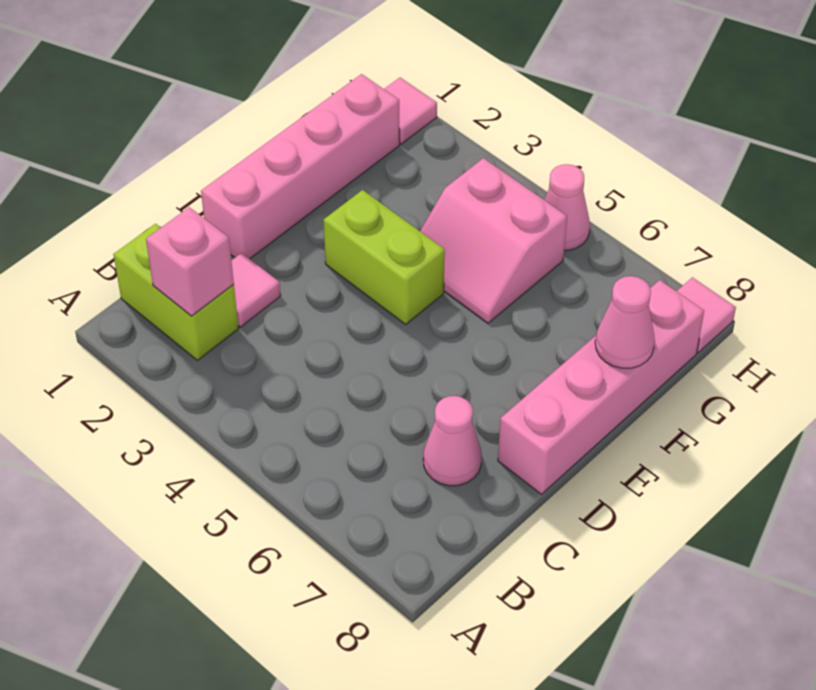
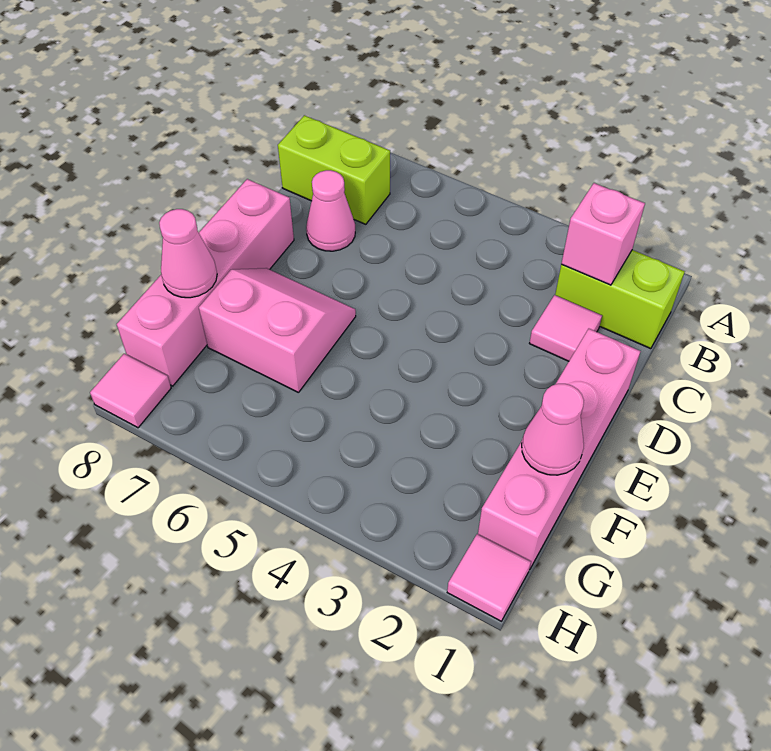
lime brick E3:E4 level 1 -> lime brick B7:B8 level 1
pink slope F4:G5 level 1 top G -> pink slope E6:F7 level 1 top F
pink cone H5 level 1 -> pink cone F1 level 2

